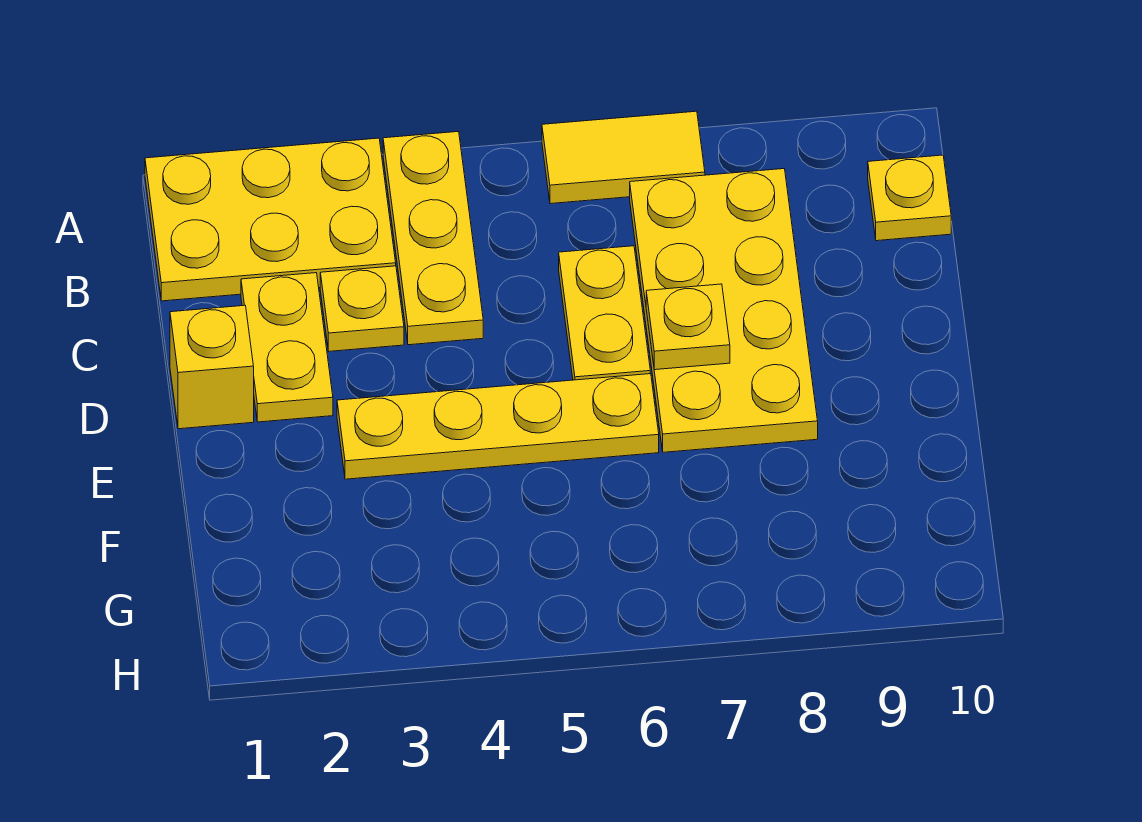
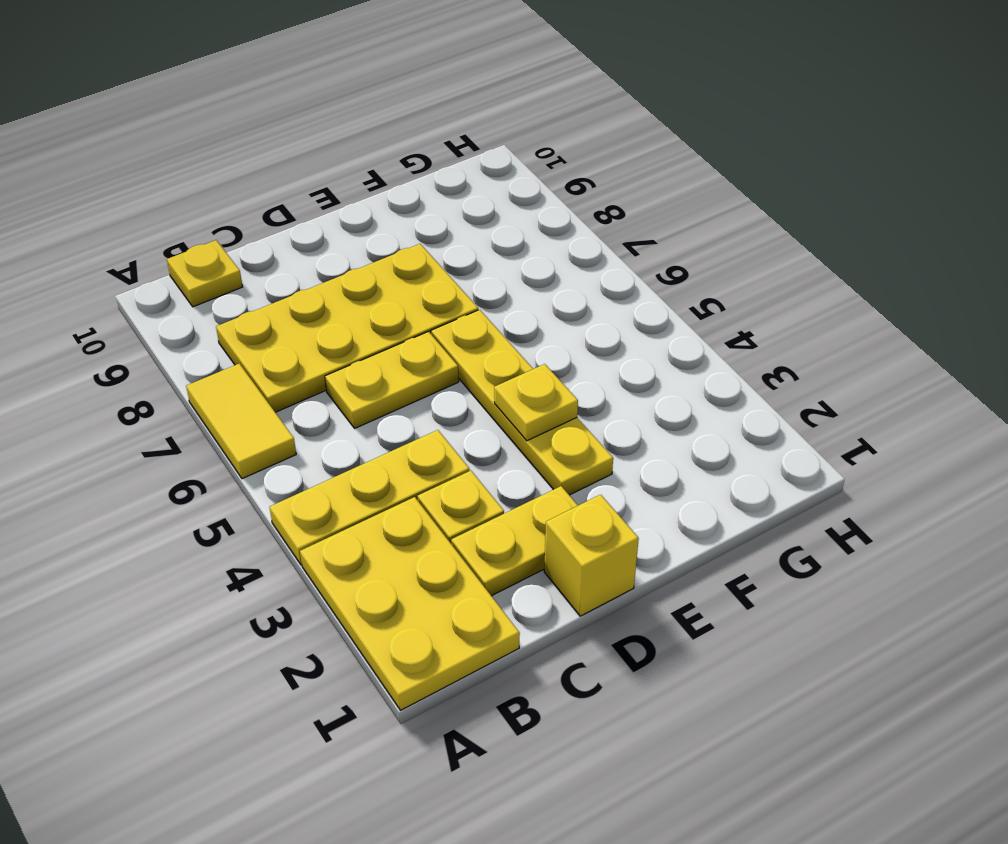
yellow plate D7 level 2 -> yellow plate E4 level 2

